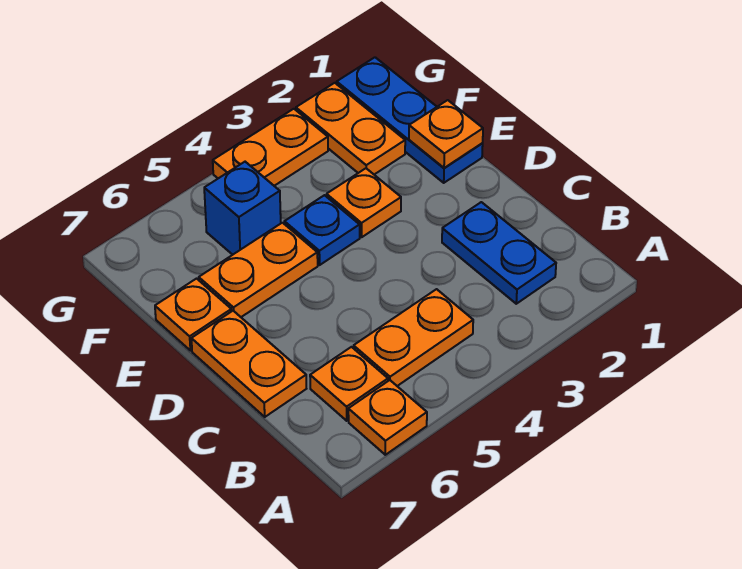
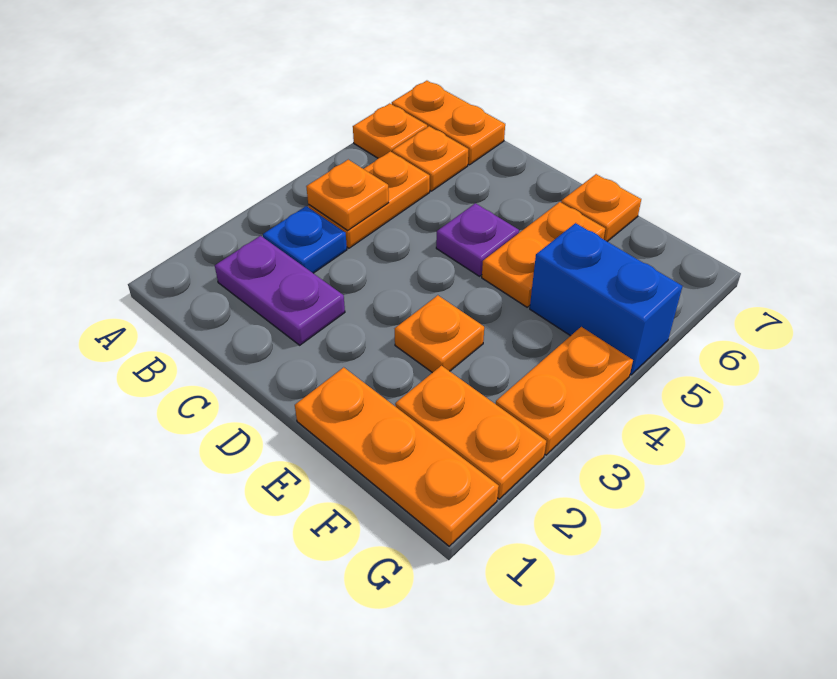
blue plate B2:C2 level 1 -> purple plate B2:C2 level 1
orange plate C7:D7 level 1 -> orange plate A7:B7 level 1
none -> purple plate D5 level 1
blue plate E1:G1 level 1 -> orange plate E1:G1 level 1
orange plate E1 level 2 -> orange plate B4 level 2
blue plate E4 level 1 -> blue plate B3 level 1
blue brick F5 level 1 -> blue brick F5:G5 level 1

